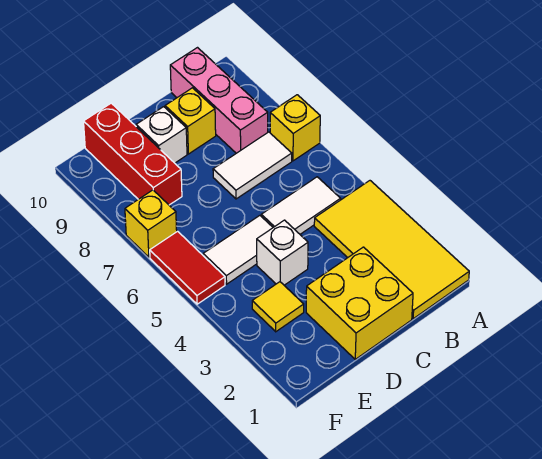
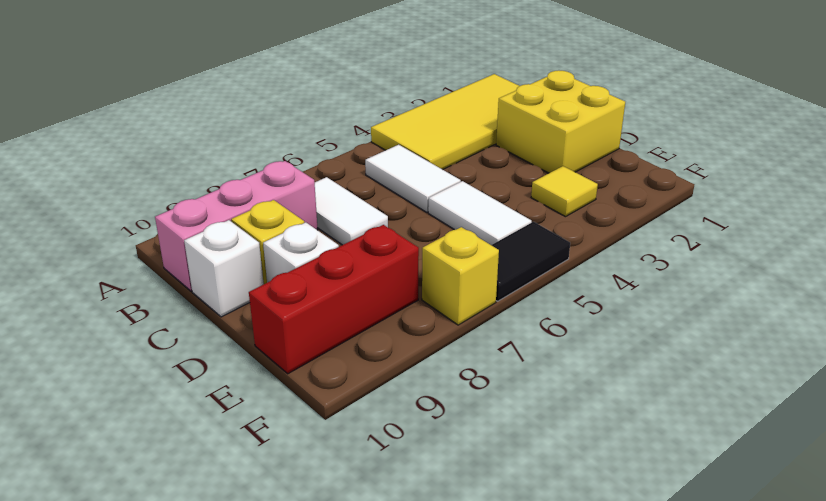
yellow brick A7 level 1 -> none
white brick D4 level 1 -> white brick C10 level 1
red tile F5:F6 level 1 -> black tile F5:F6 level 1

